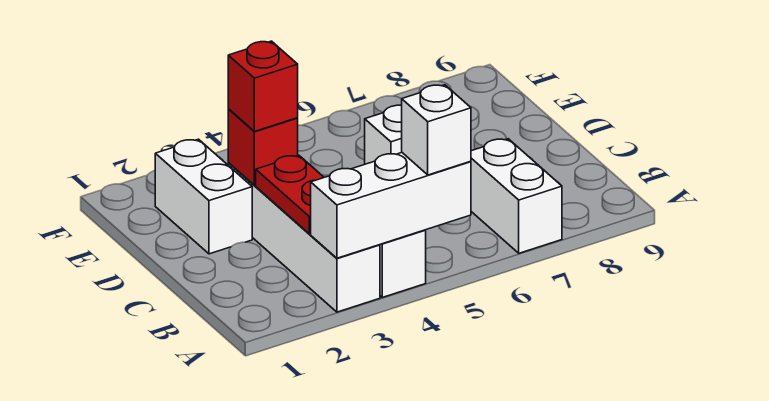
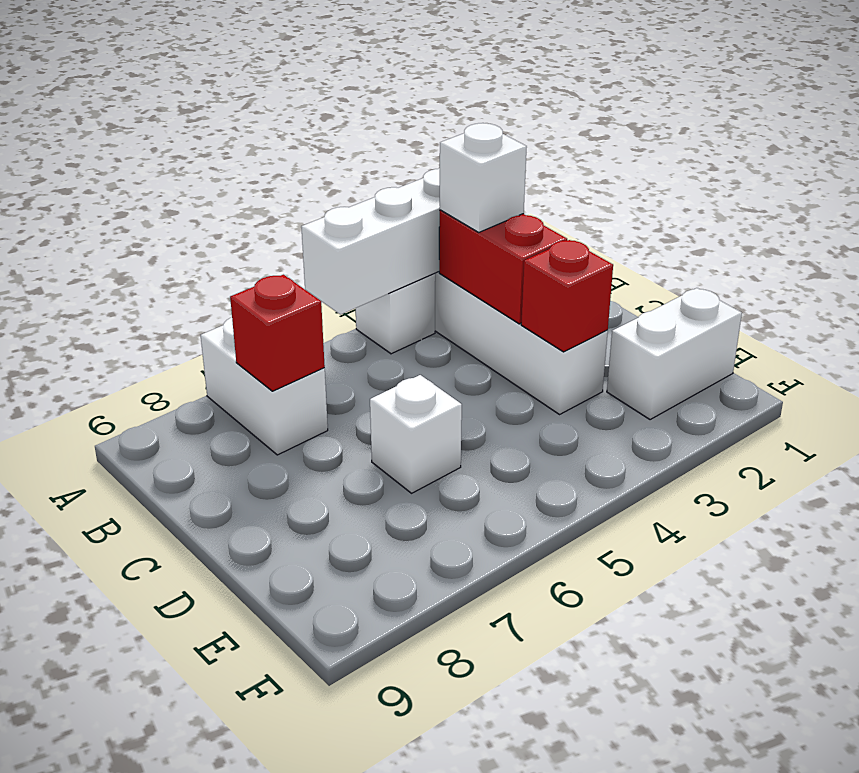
white brick A5 level 3 -> white brick B3 level 3
red plate B3:C3 level 2 -> red brick B3:C3 level 2
white brick D2:E2 level 1 -> white brick E1:E2 level 1
red brick D3 level 3 -> red brick B7 level 2

